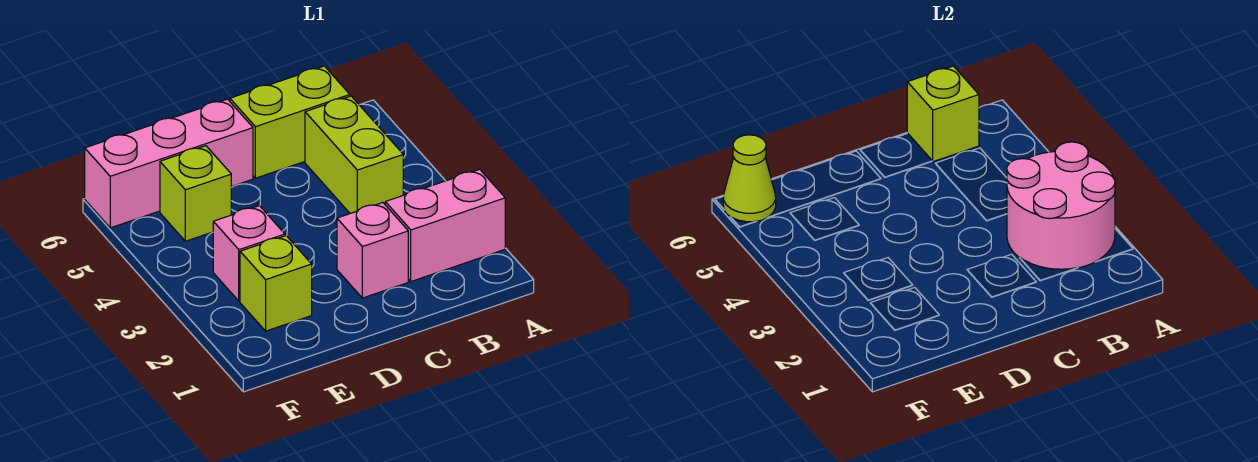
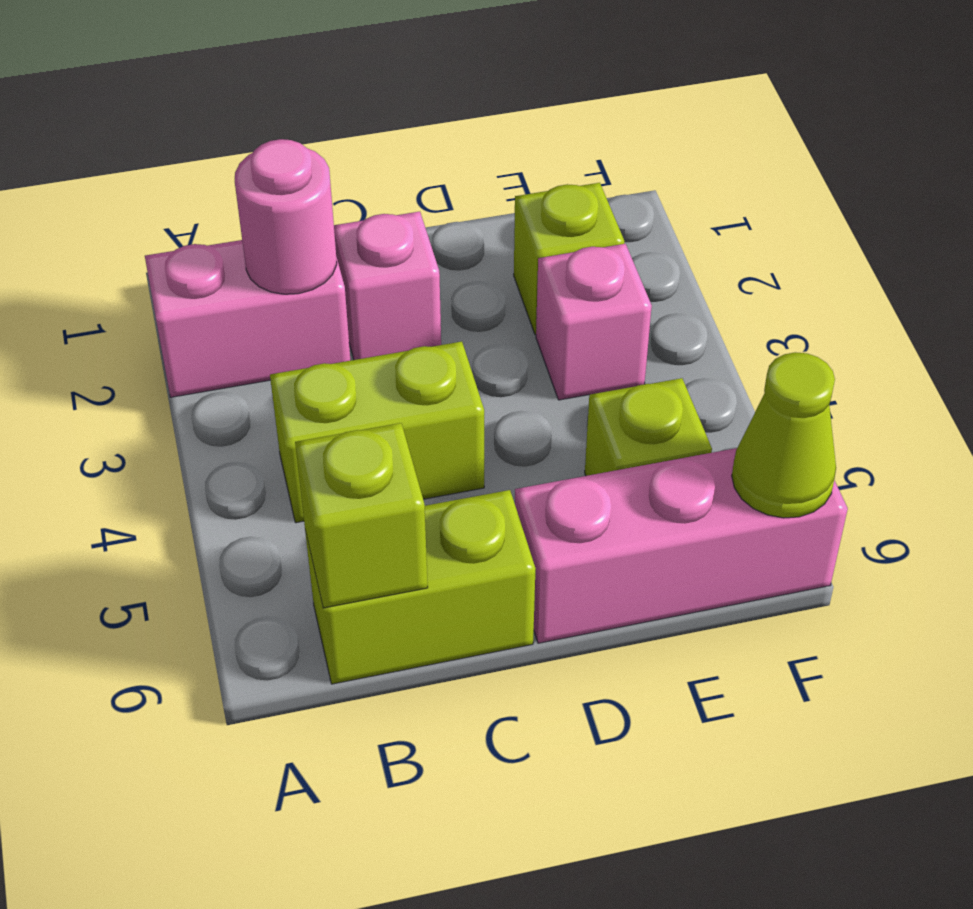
pink round brick A2:B3 level 2 -> pink round brick B2 level 2
lime brick B4:B5 level 1 -> lime brick B4:C4 level 1

